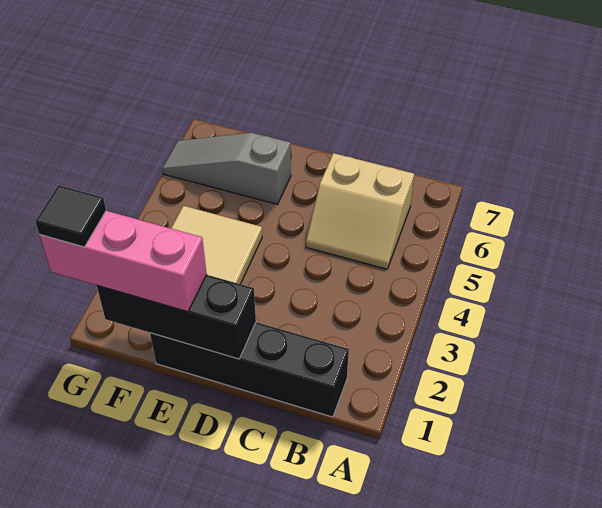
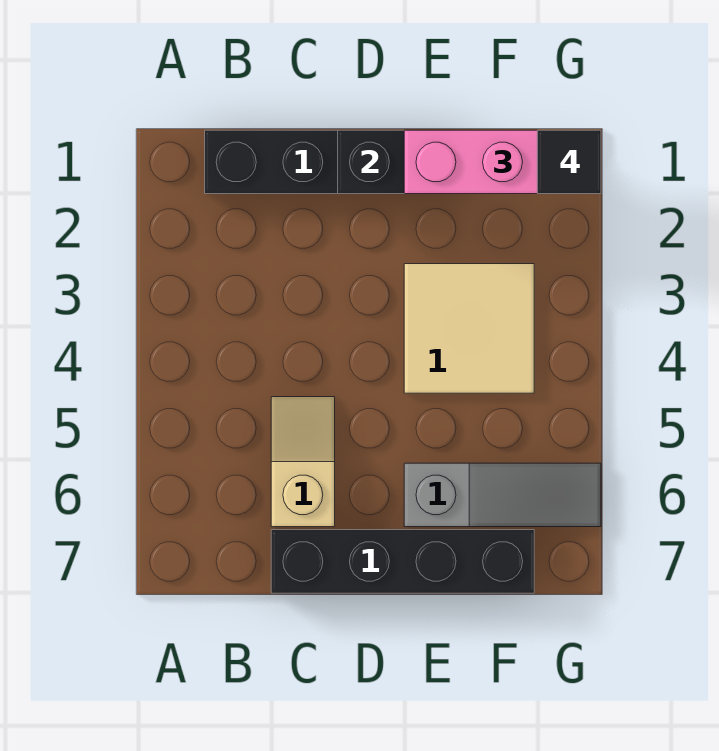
tan slope B5:C6 level 1 top 6 -> tan slope C5:C6 level 1 top 6
none -> black brick C7:F7 level 1

